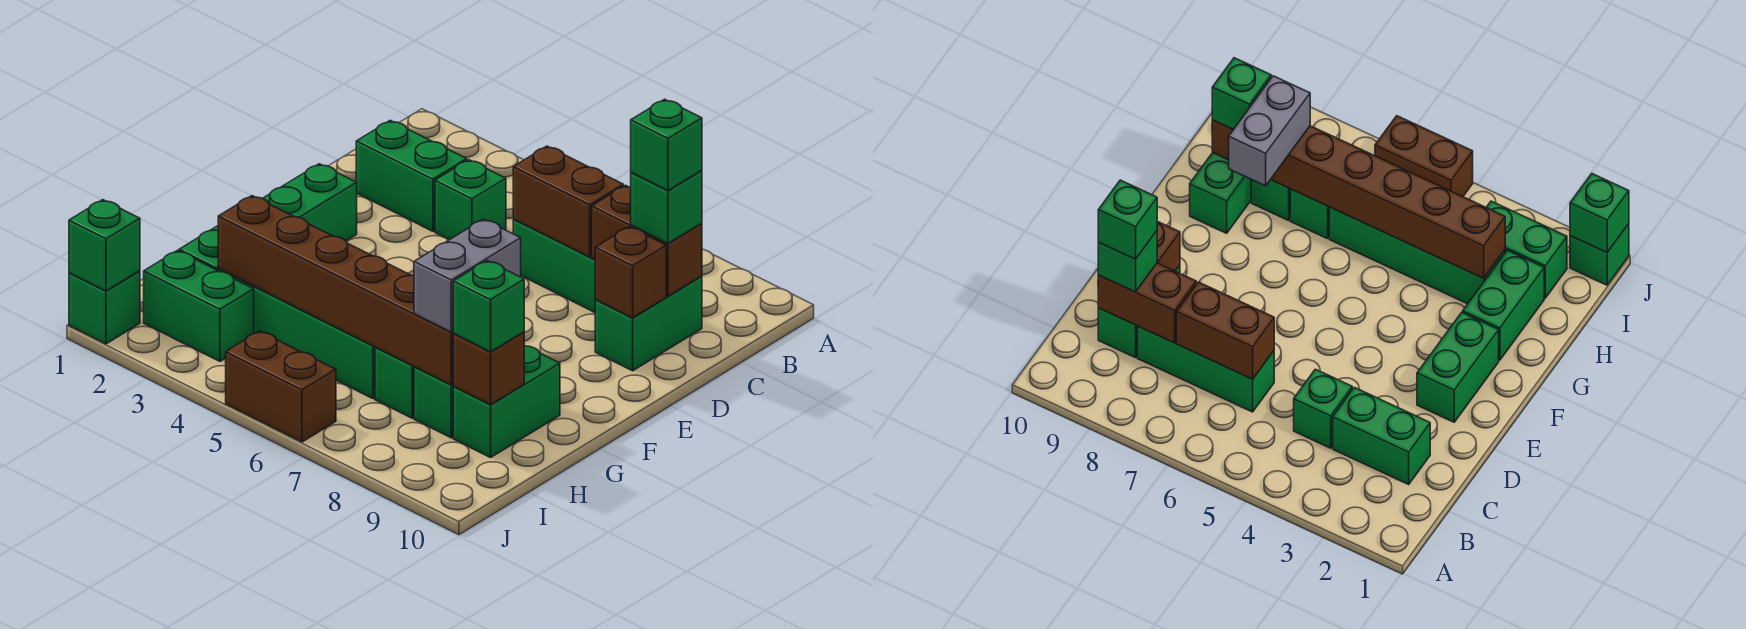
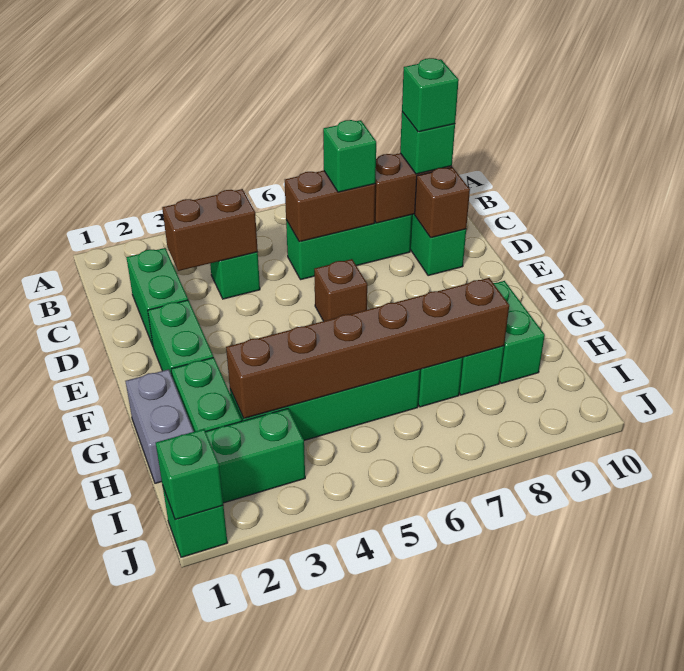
green brick C2:C3 level 1 -> green brick C2:D2 level 1
grey brick G8:H8 level 3 -> grey brick G1:H1 level 1
brown brick H9 level 2 -> brown brick E6 level 1
green brick H9 level 3 -> green brick C7 level 3
brown brick J5:J6 level 1 -> brown brick C3:C4 level 2

